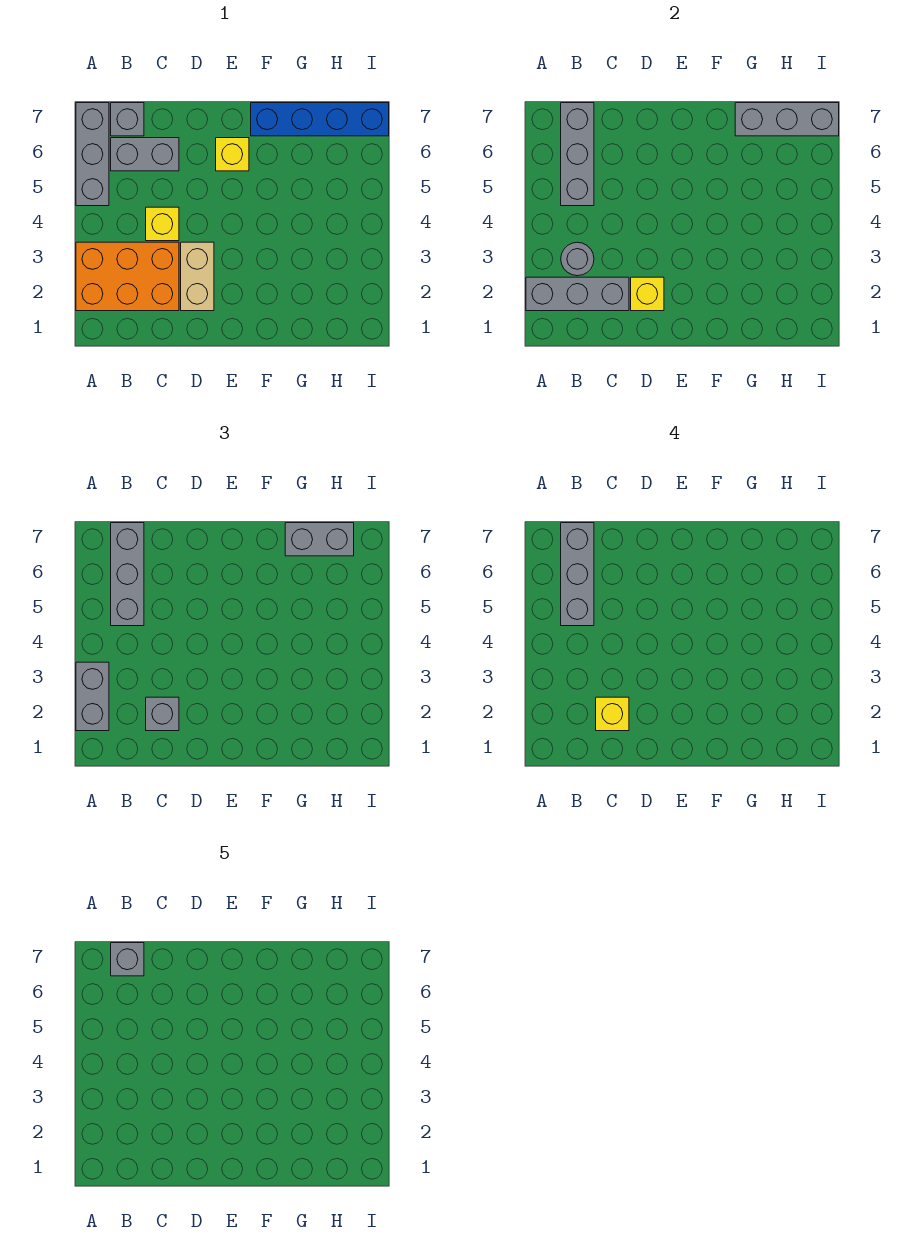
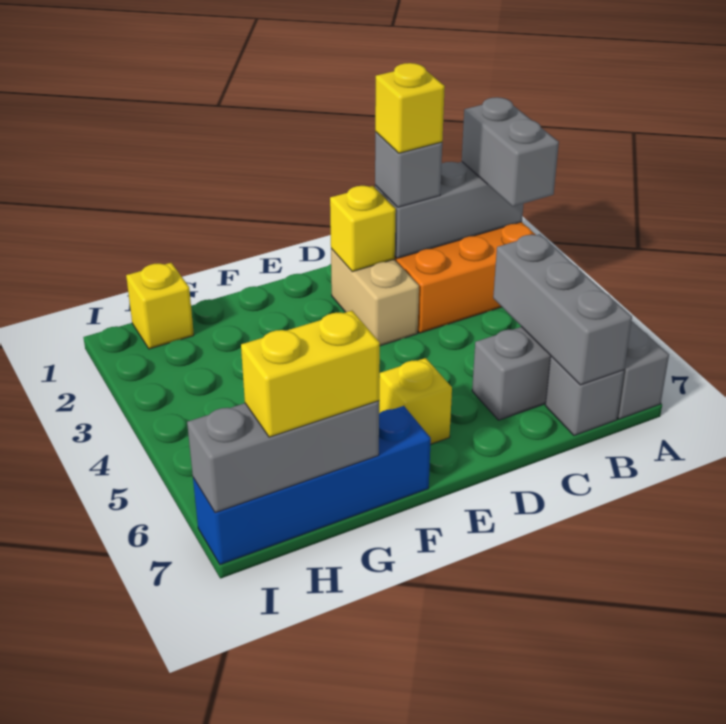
grey round brick B3 level 2 -> none
grey brick B5:B7 level 3 -> none
grey brick B5:B7 level 4 -> none
grey brick B7 level 5 -> none
yellow brick C4 level 1 -> yellow brick H1 level 1
grey brick G7:H7 level 3 -> yellow brick G7:H7 level 3

